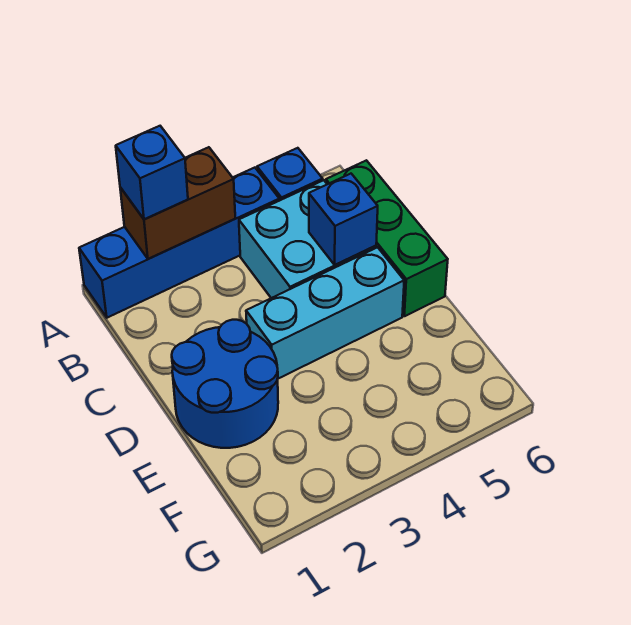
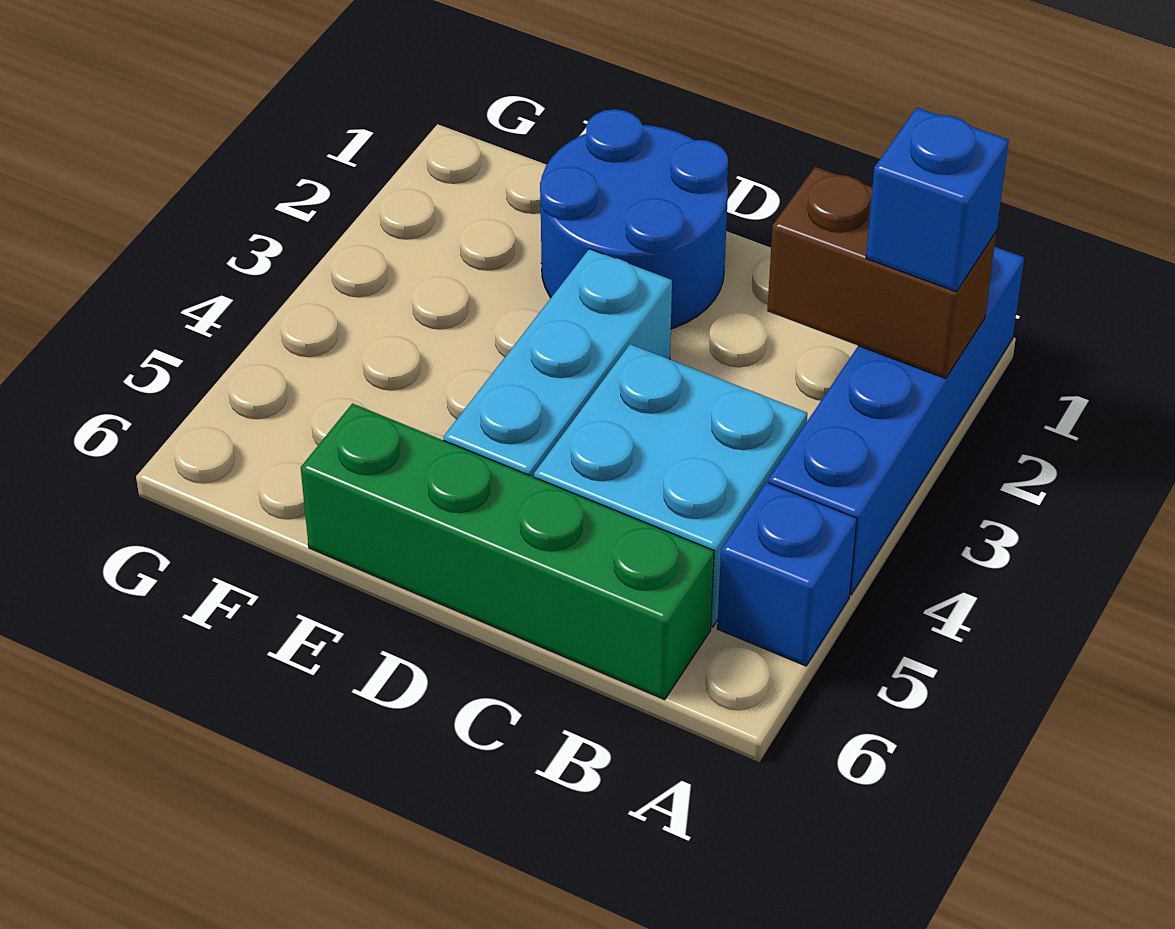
brown brick A2:A3 level 2 -> brown brick A2:B2 level 2
green brick B6:D6 level 1 -> green brick B6:E6 level 1
blue brick C5 level 2 -> none

